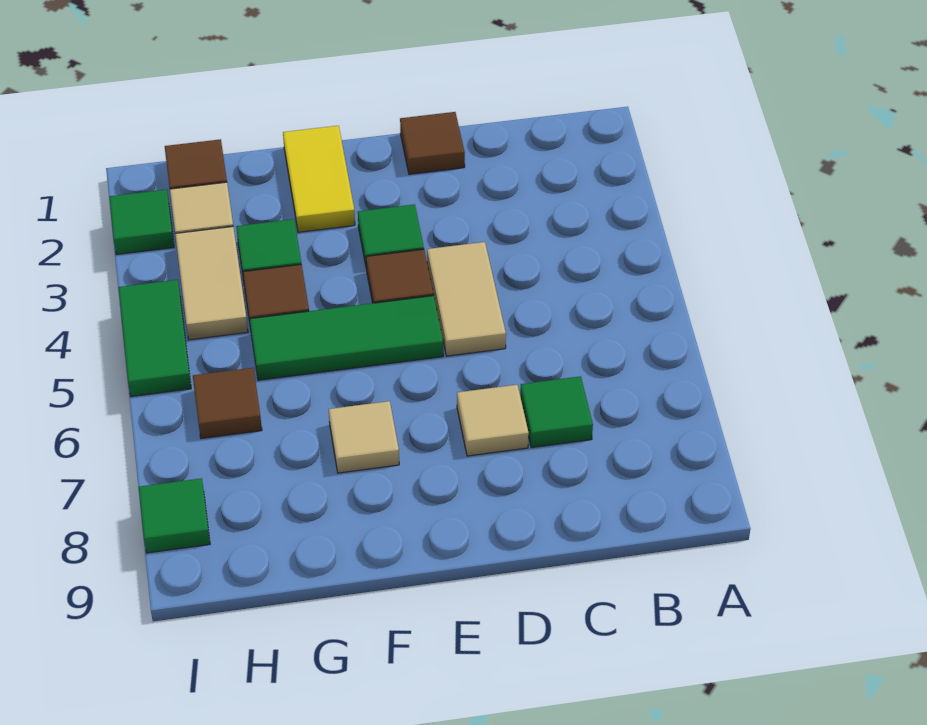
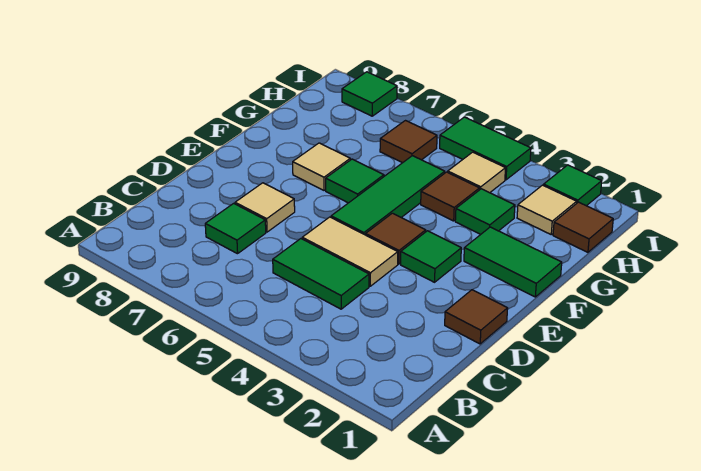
none -> green tile C4:C5 level 1
yellow tile F1:F2 level 1 -> green tile F1:F2 level 1
none -> green tile F6 level 1
tan tile H3:H4 level 1 -> tan tile H4 level 1

